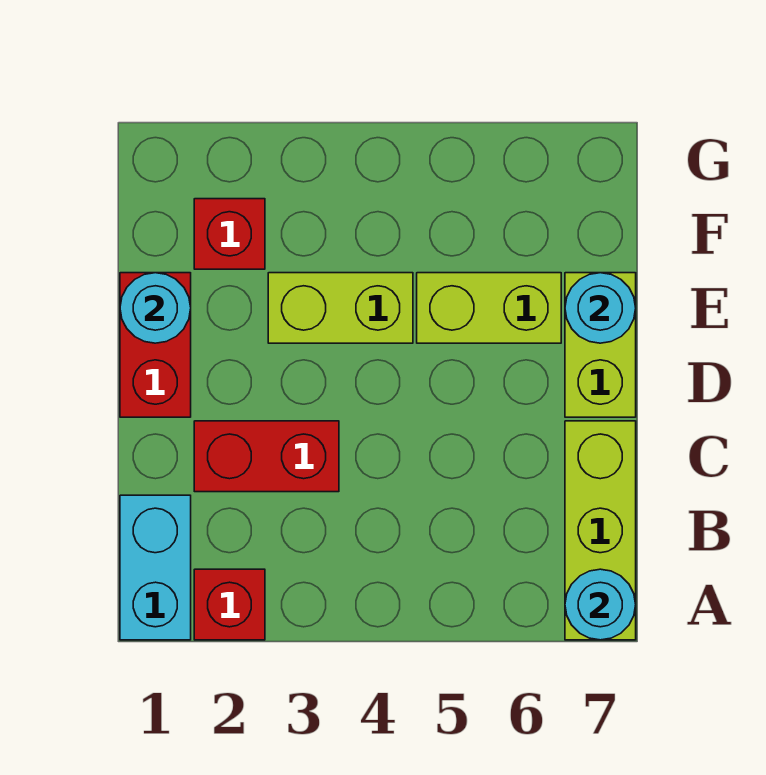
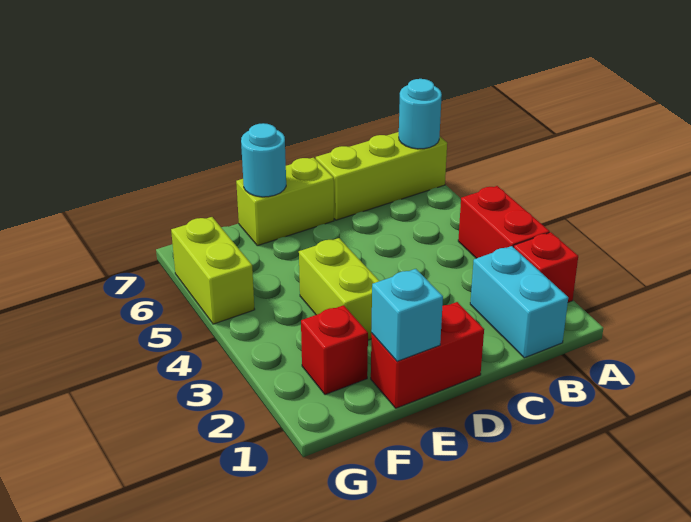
cyan brick A1:B1 level 1 -> cyan brick B1:B2 level 1
red brick C2:C3 level 1 -> red brick A3:A4 level 1
cyan round brick E1 level 2 -> cyan brick E1 level 2
lime brick E5:E6 level 1 -> lime brick G5:G6 level 1

